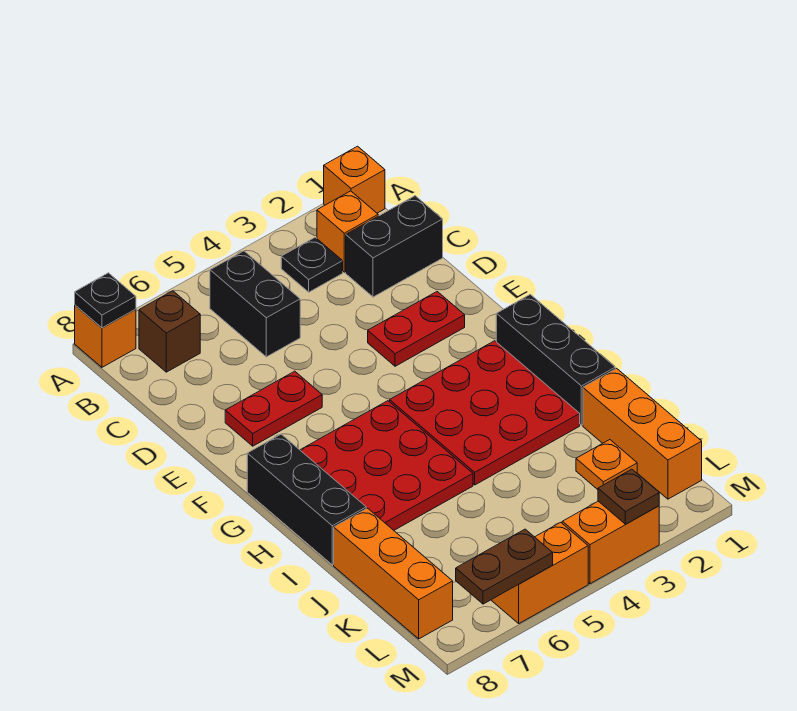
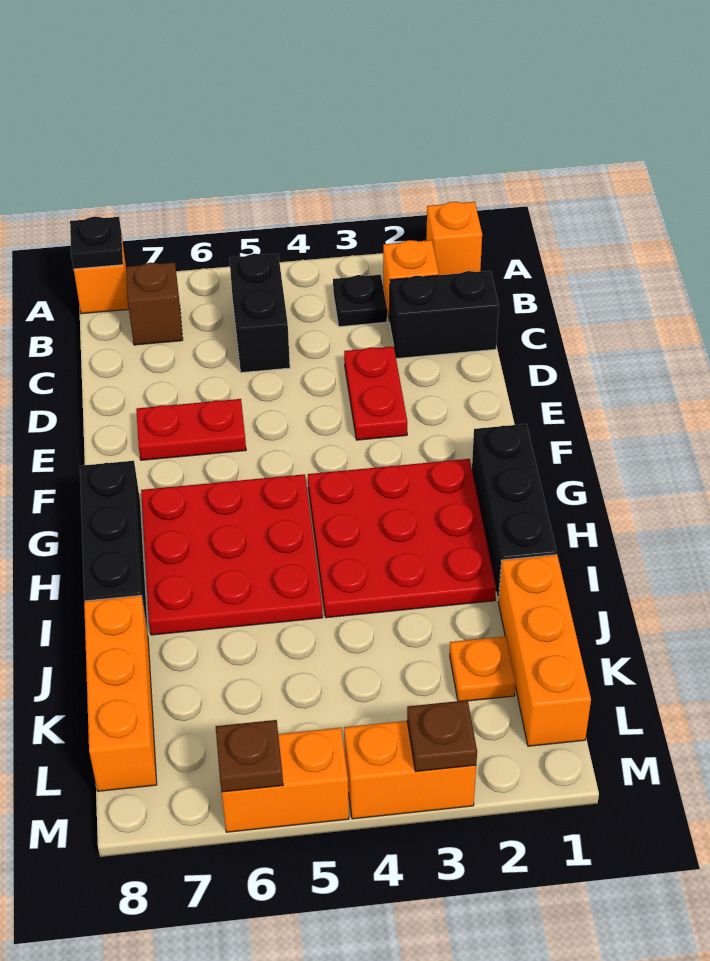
red plate E2:E3 level 1 -> red plate D3:E3 level 1
brown plate M6:M7 level 2 -> brown plate M6 level 2

